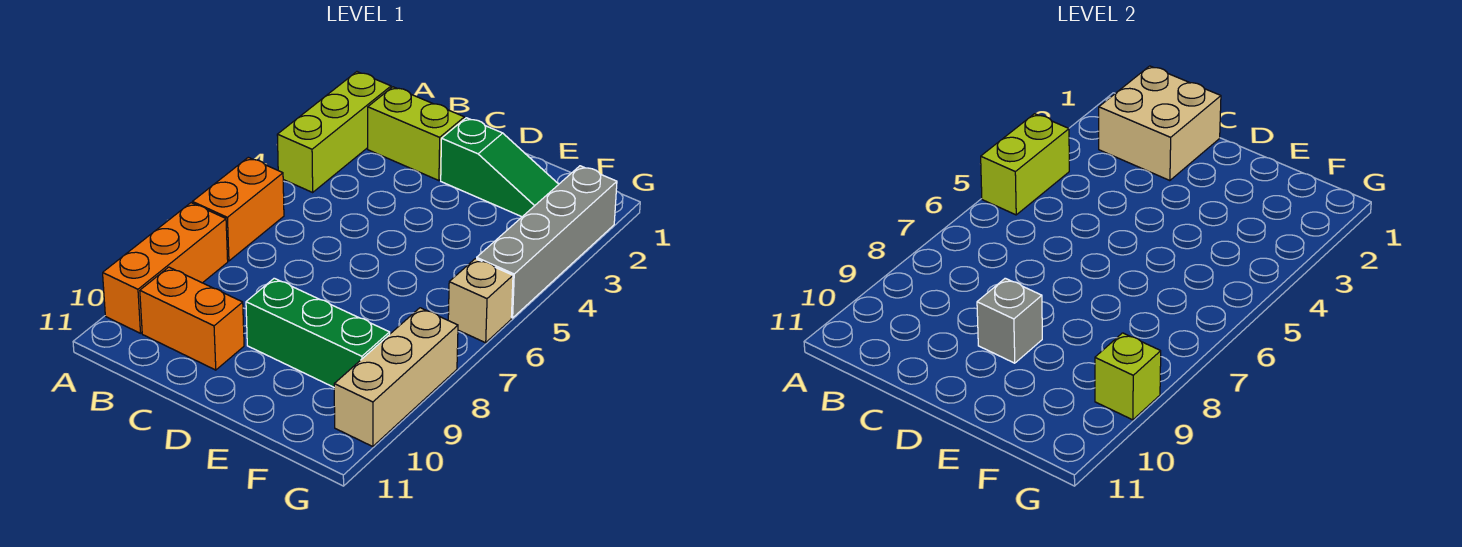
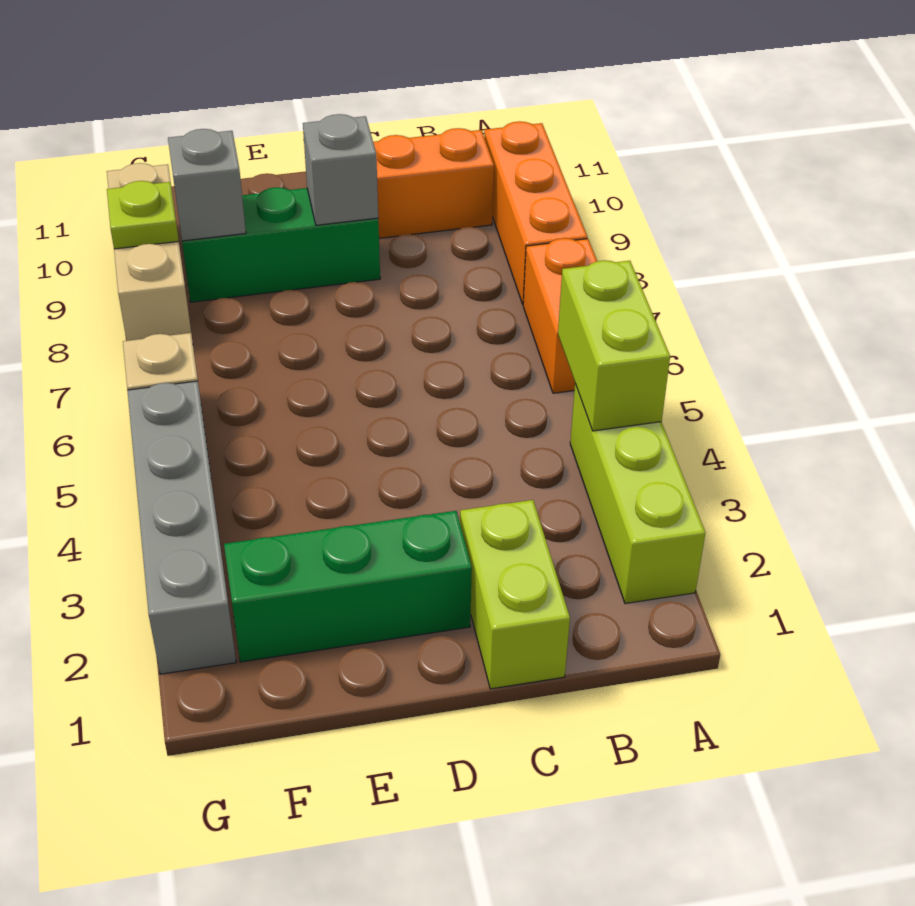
tan brick B1:C2 level 2 -> none
lime brick B2:C2 level 1 -> lime brick C1:C2 level 1
green slope D2:F2 level 1 top D -> green brick D2:F2 level 1
none -> grey brick F9 level 2
lime brick G9 level 2 -> lime plate G9 level 2

